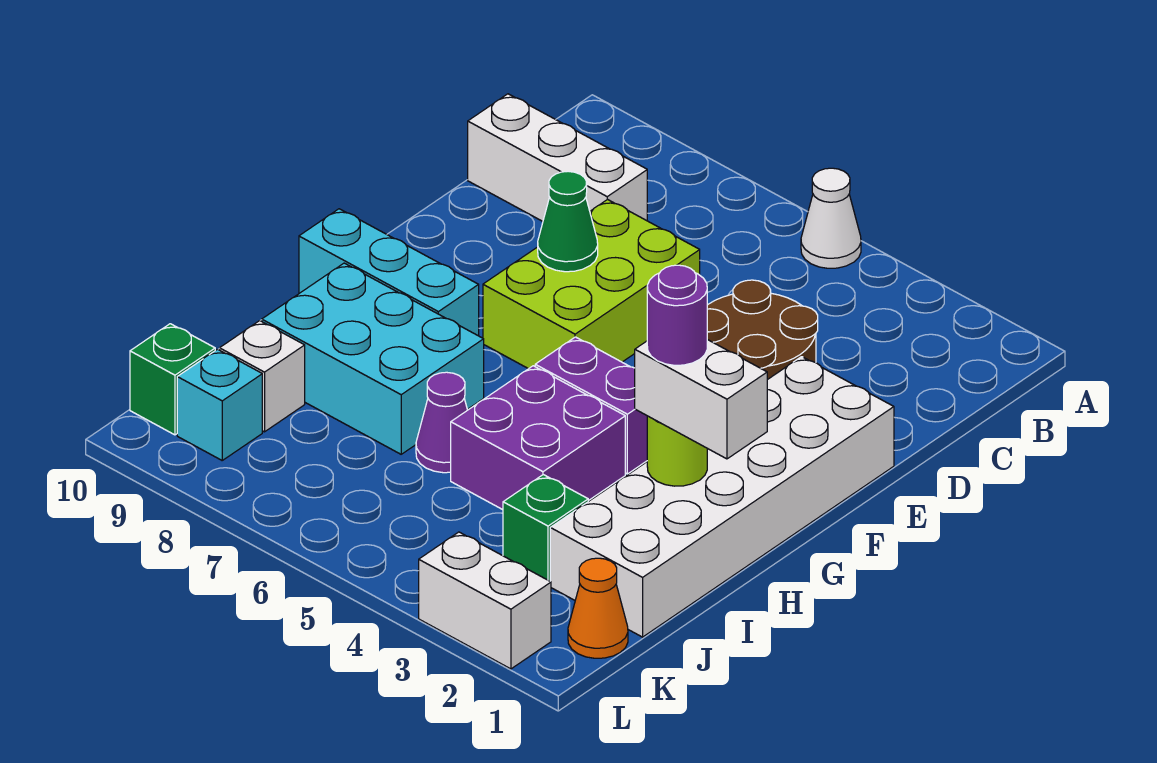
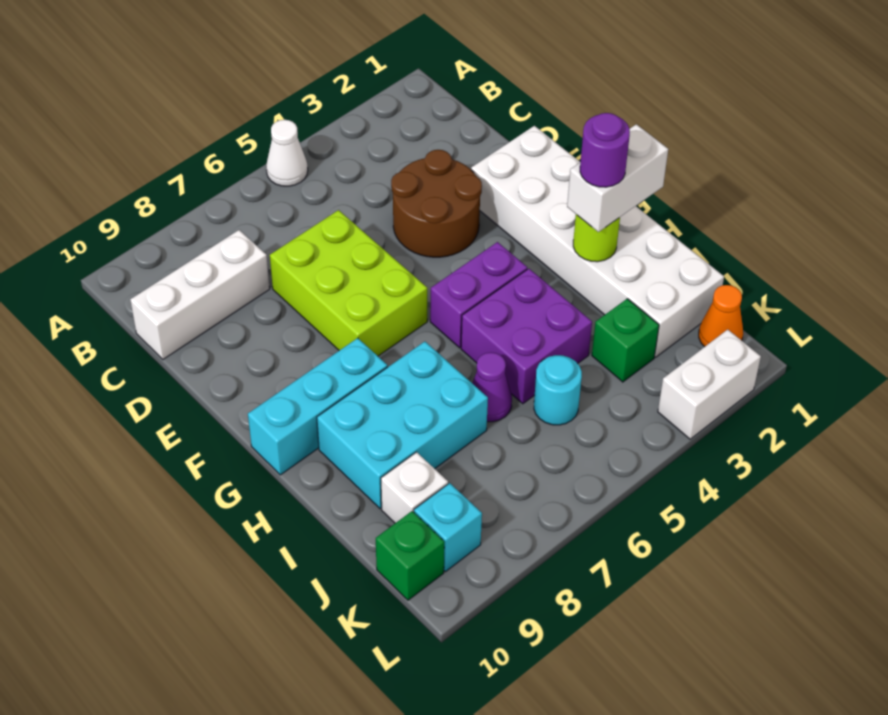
green cone E7 level 2 -> none
none -> cyan round brick J5 level 1

